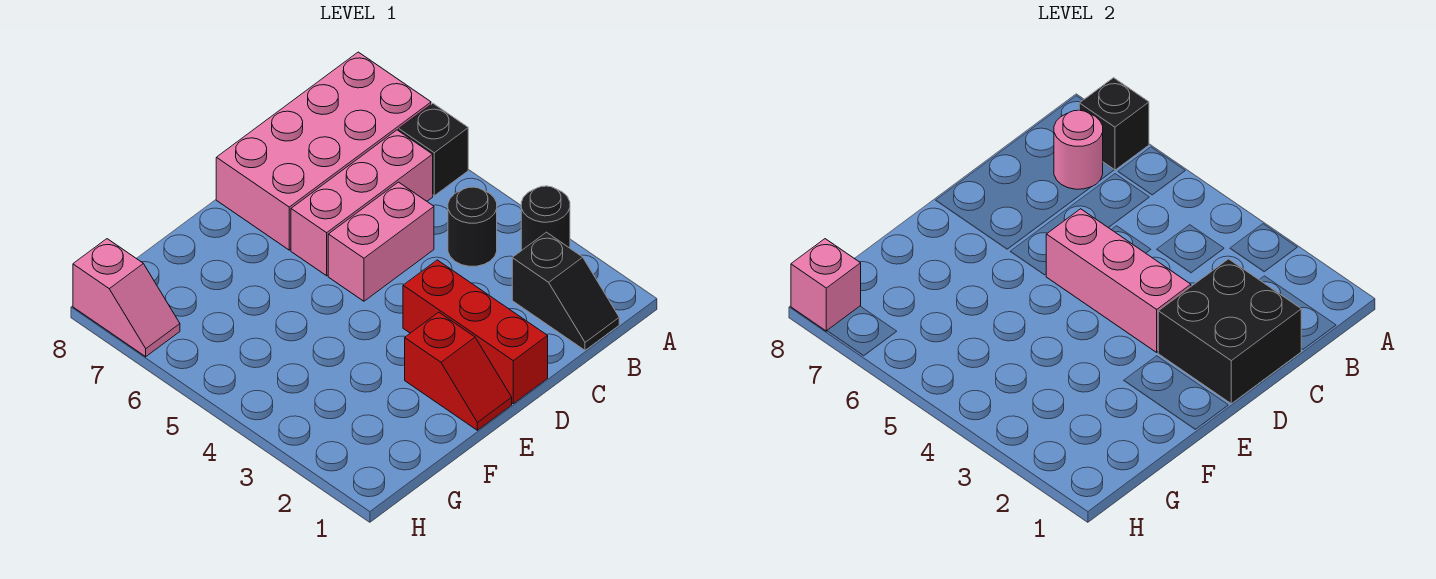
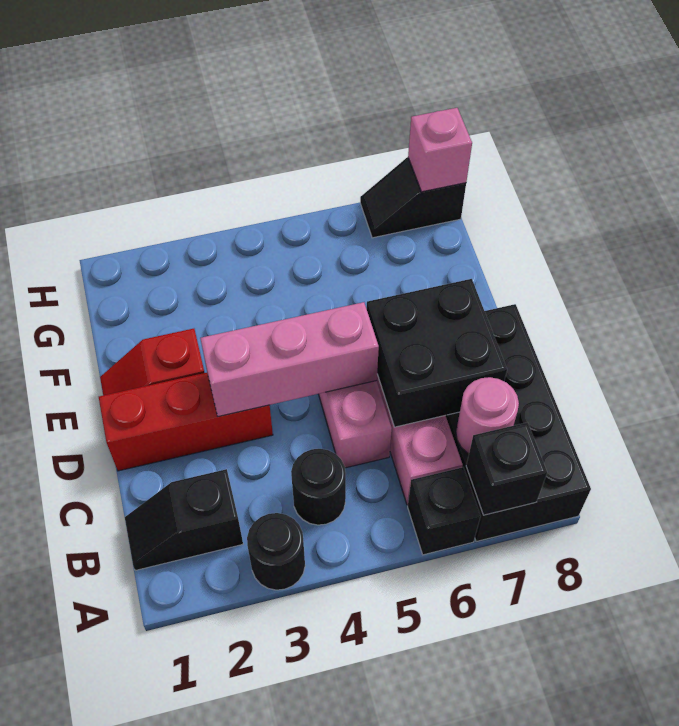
pink brick A7:D8 level 1 -> black brick A7:D8 level 1
black brick C1:D2 level 2 -> black brick C6:D7 level 2
pink slope H7:H8 level 1 top 8 -> black slope H7:H8 level 1 top 8

